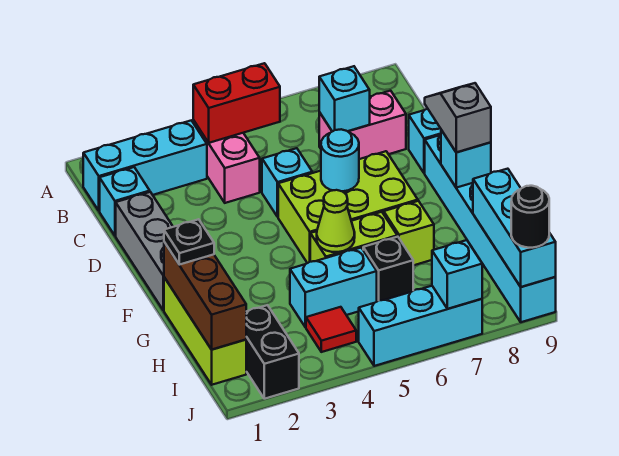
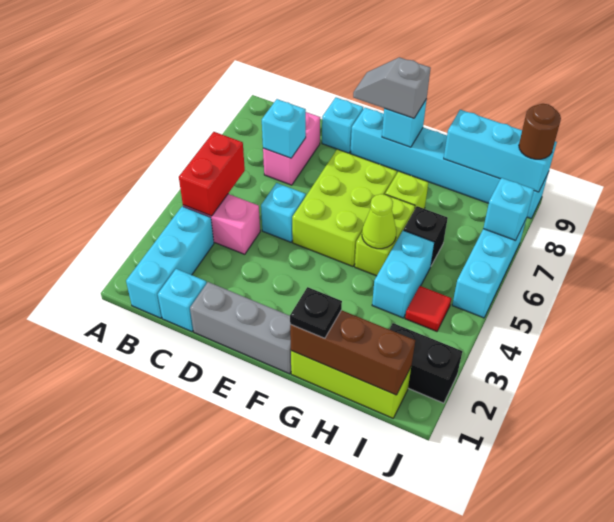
cyan round brick E6 level 2 -> none
black round brick J9 level 3 -> brown round brick J9 level 3

